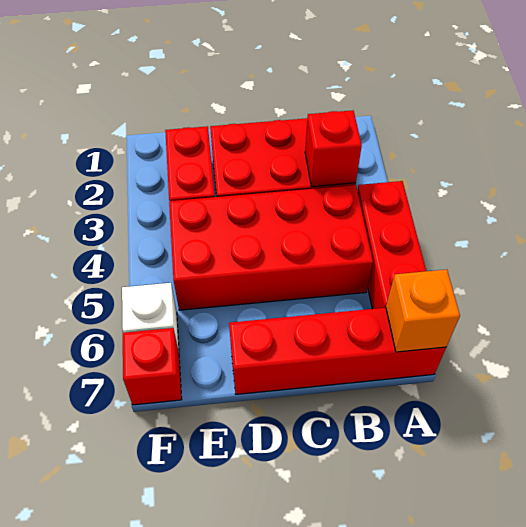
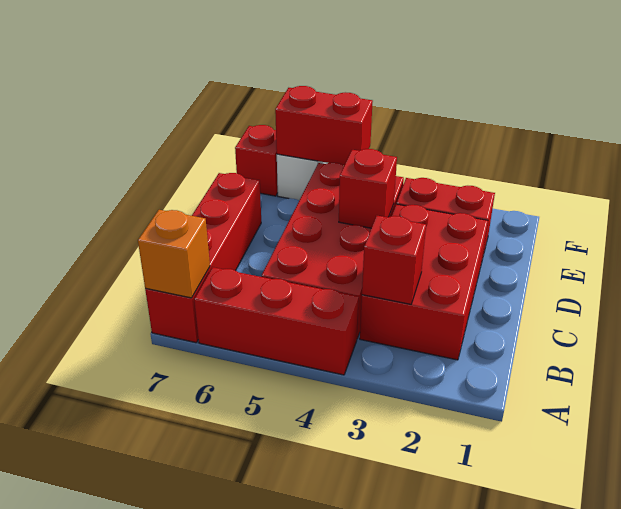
none -> red brick D4 level 2
none -> red brick F5:F6 level 2

